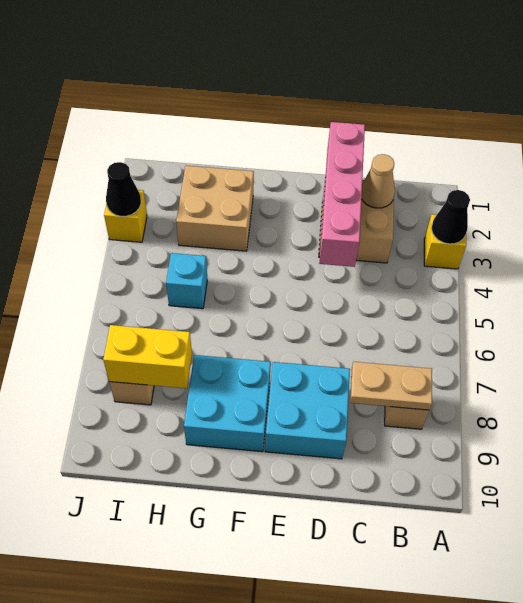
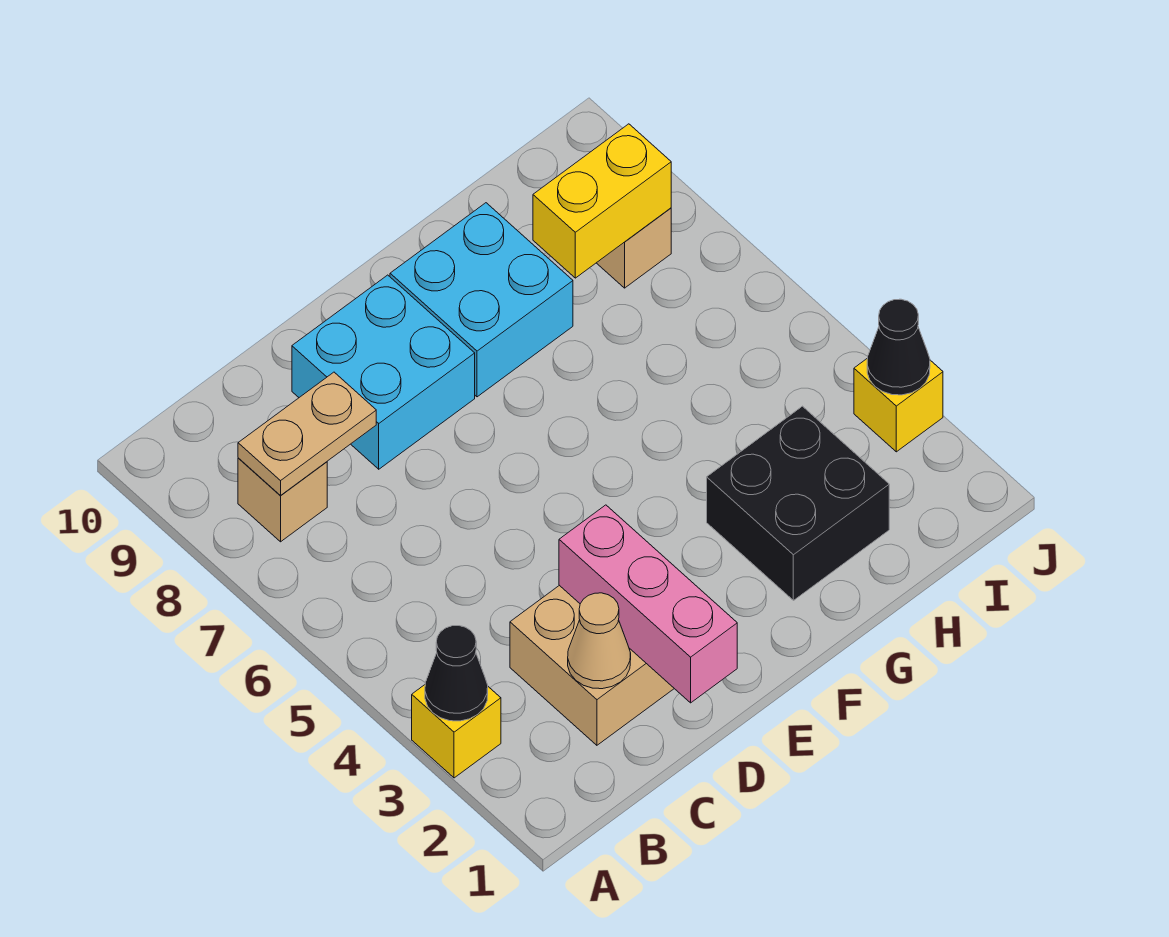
pink brick D1:D4 level 2 -> pink brick D1:D3 level 2
tan brick G2:H3 level 1 -> black brick G2:H3 level 1
cyan brick H5 level 1 -> none

